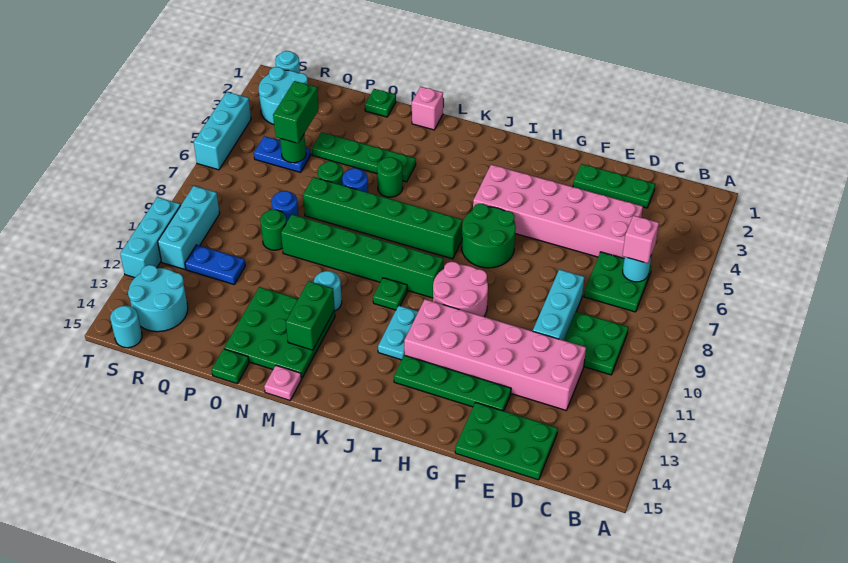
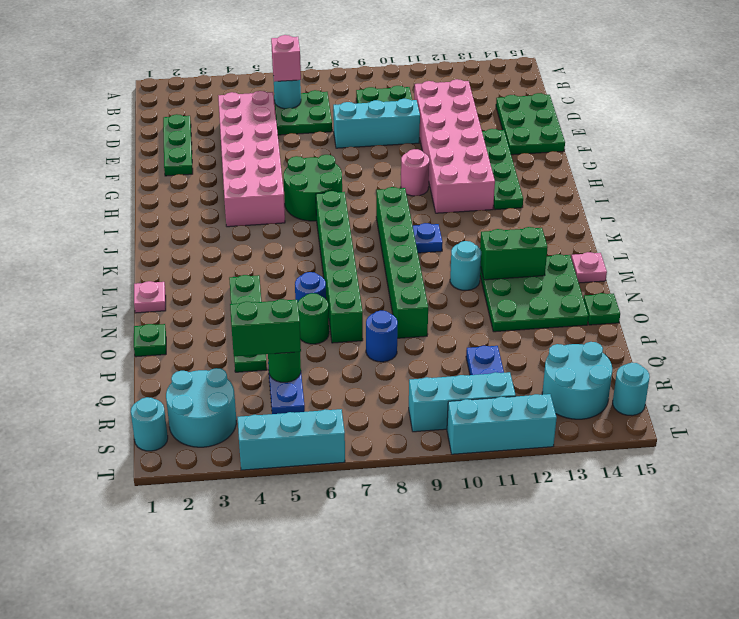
pink round brick H9:I10 level 1 -> pink round brick H10 level 1
cyan plate J11:J12 level 1 -> none
green plate K10 level 1 -> blue plate K10 level 1
pink brick M1 level 1 -> pink plate M1 level 1
green round brick M5 level 1 -> none
green round brick P9 level 1 -> none

